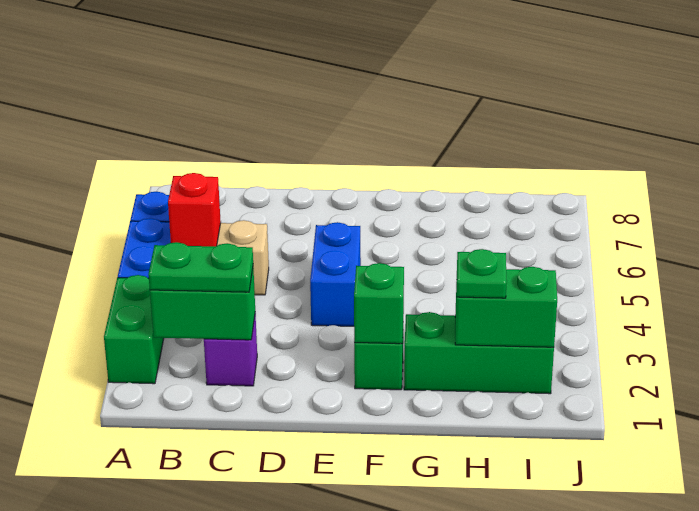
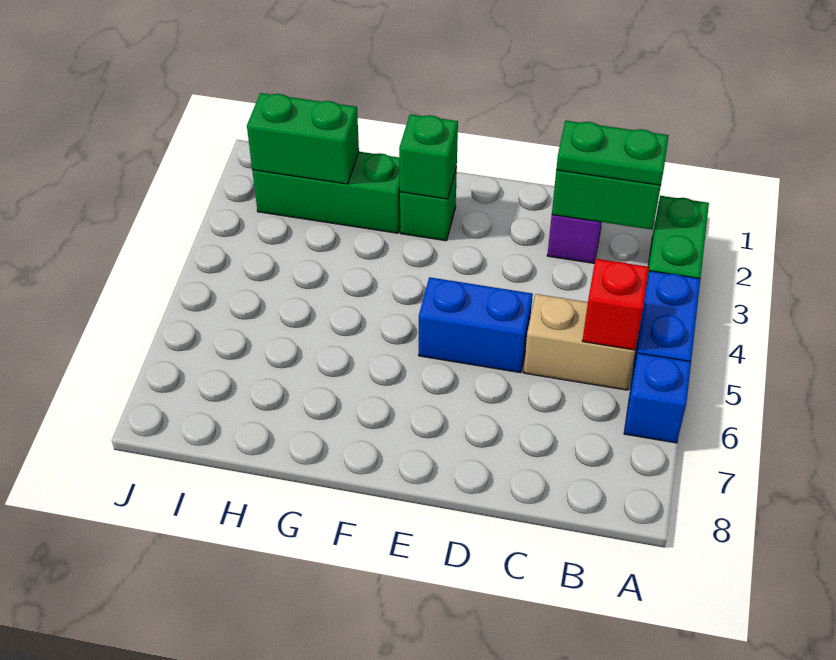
blue brick E4:E5 level 1 -> blue brick D5:E5 level 1
green plate H2 level 3 -> none

